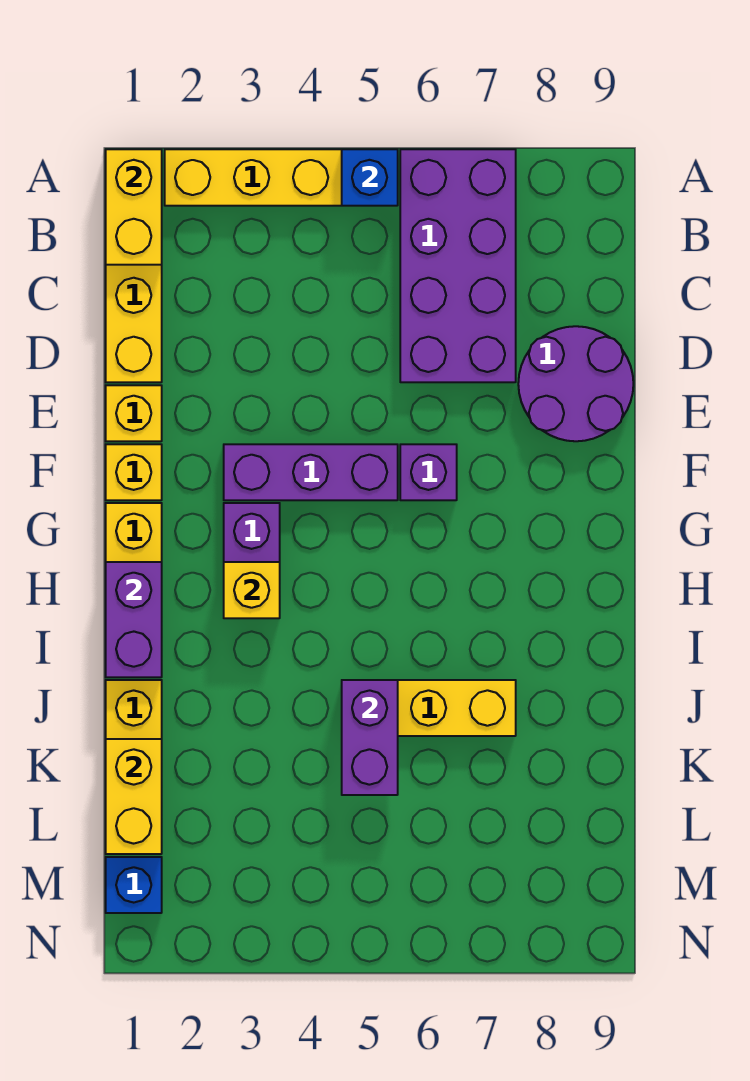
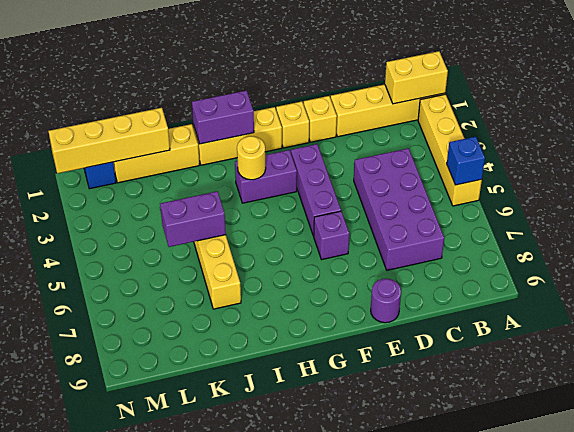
purple brick A6:D7 level 1 -> purple brick C4:D7 level 1
purple round brick D8:E9 level 1 -> purple round brick E9 level 1
yellow brick H3 level 2 -> yellow round brick H3 level 2
yellow brick K1:L1 level 2 -> yellow brick K1:N1 level 2

